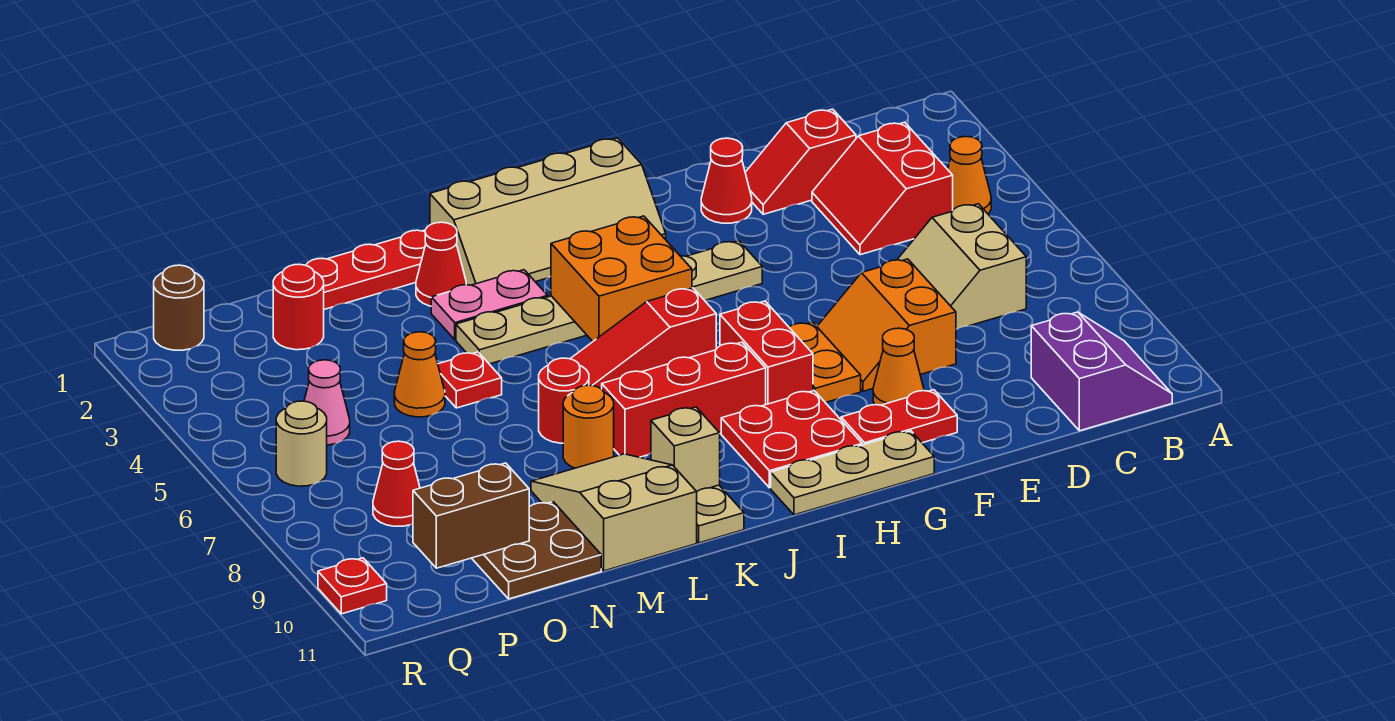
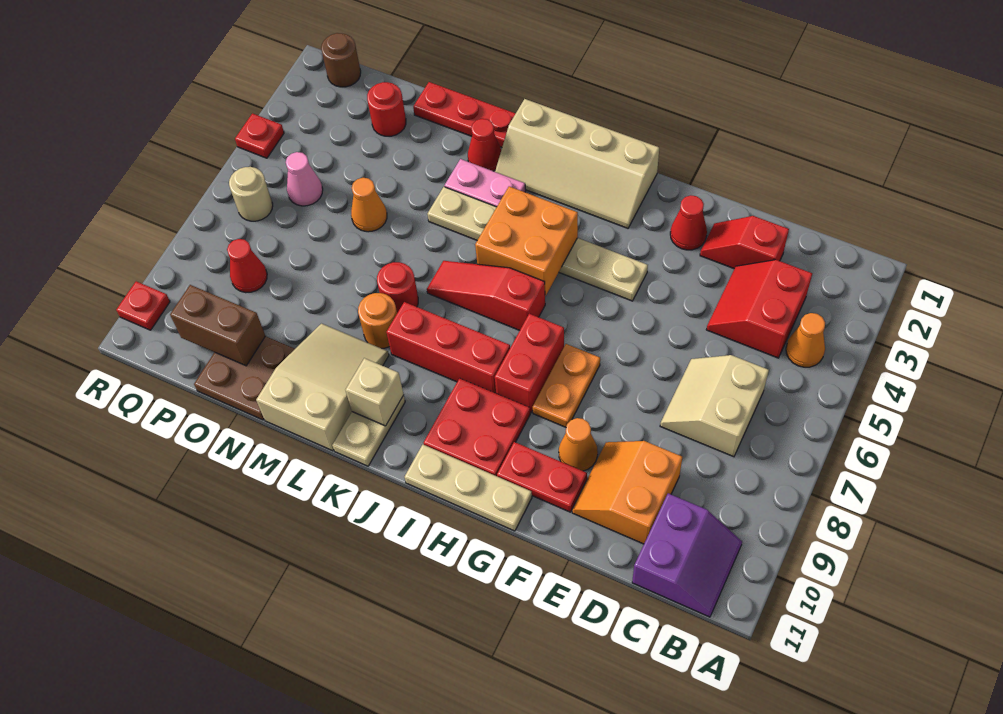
orange slope E7:F8 level 1 top E -> orange slope D9:E10 level 1 top D
red plate M5 level 1 -> red plate R4 level 1

